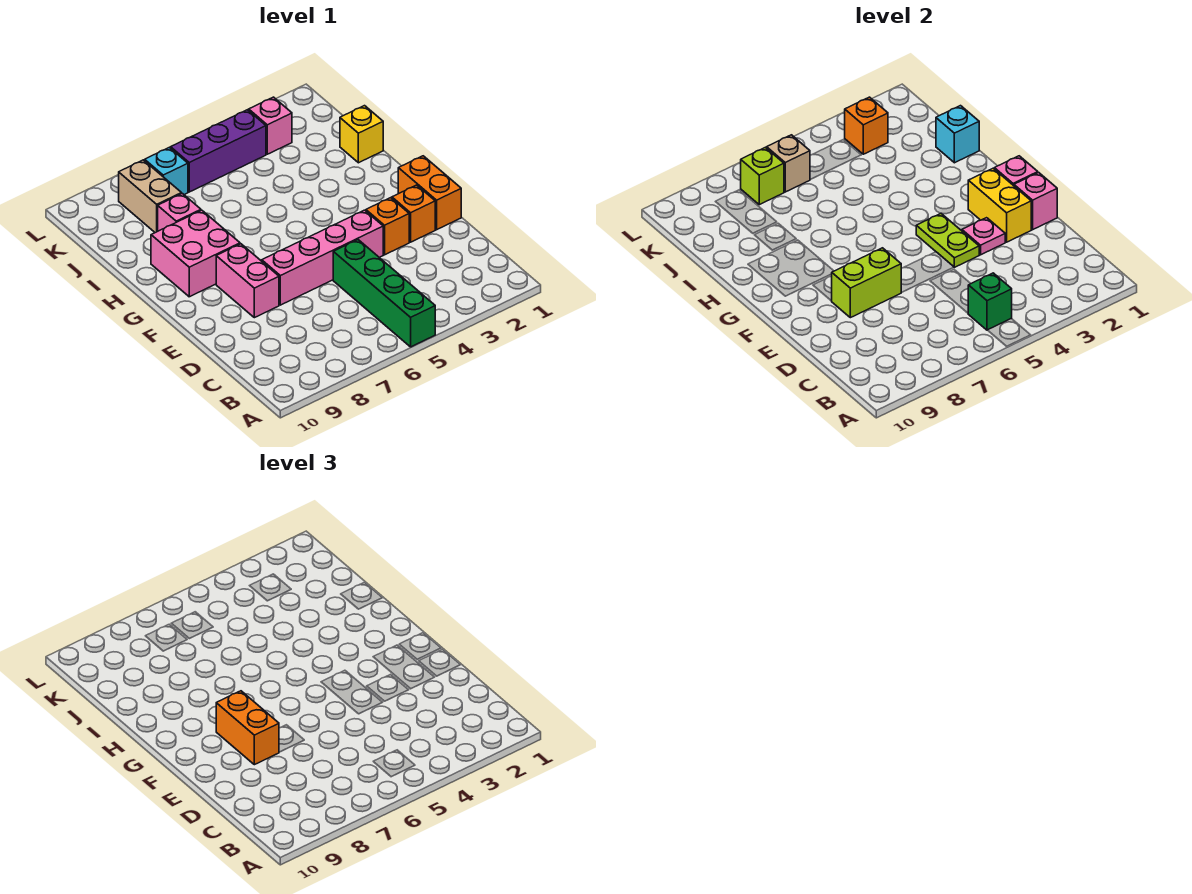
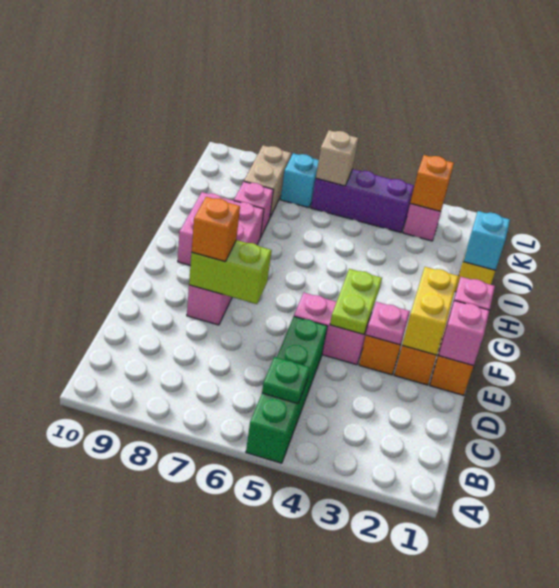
green brick B5 level 2 -> green plate B5 level 2
pink brick E4:E7 level 1 -> pink brick E4:E5 level 1
orange brick E8:F8 level 3 -> orange brick E8 level 3
lime brick K7 level 2 -> none

